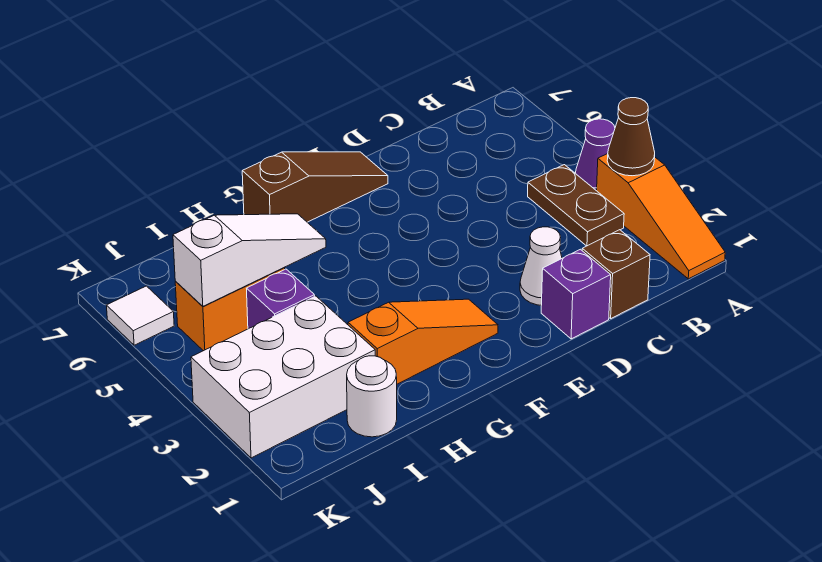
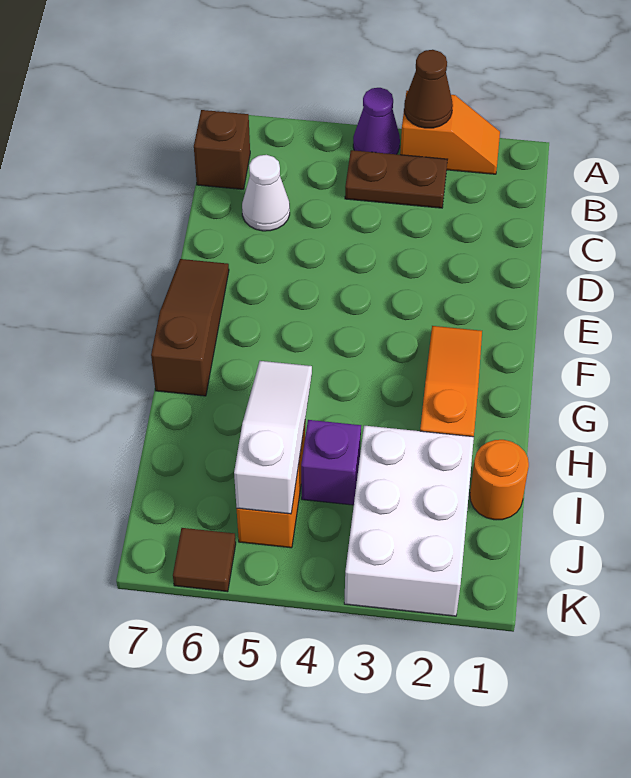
orange slope A1:A3 level 1 top 3 -> orange slope A2:A3 level 1 top 3
brown brick C1 level 1 -> brown brick B7 level 1
purple brick D1 level 1 -> none
white cone D2 level 1 -> white cone C6 level 1
white round brick I1 level 1 -> orange round brick I1 level 1
white tile K6 level 1 -> brown tile K6 level 1

